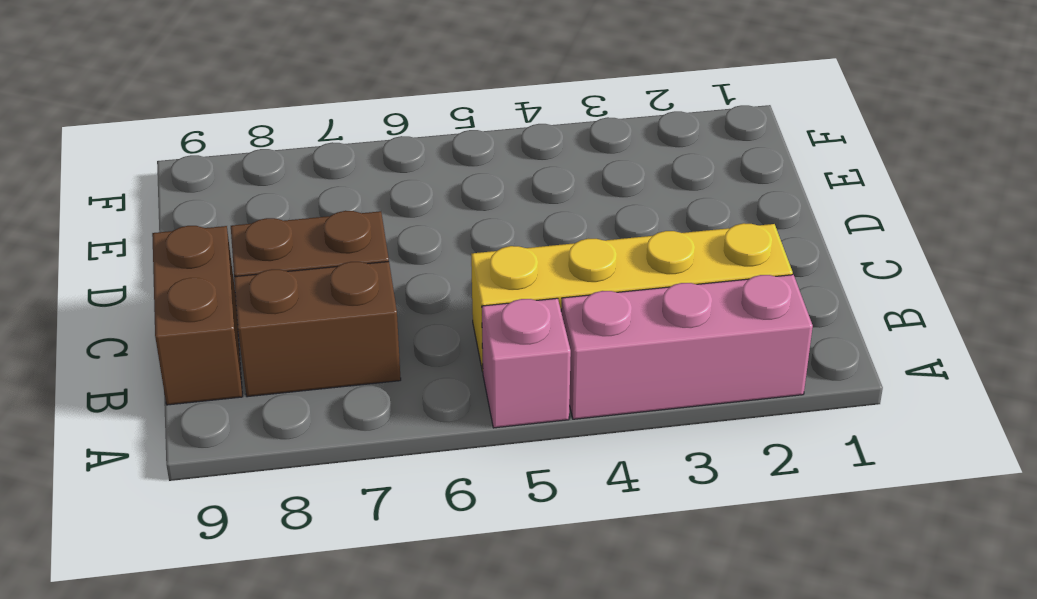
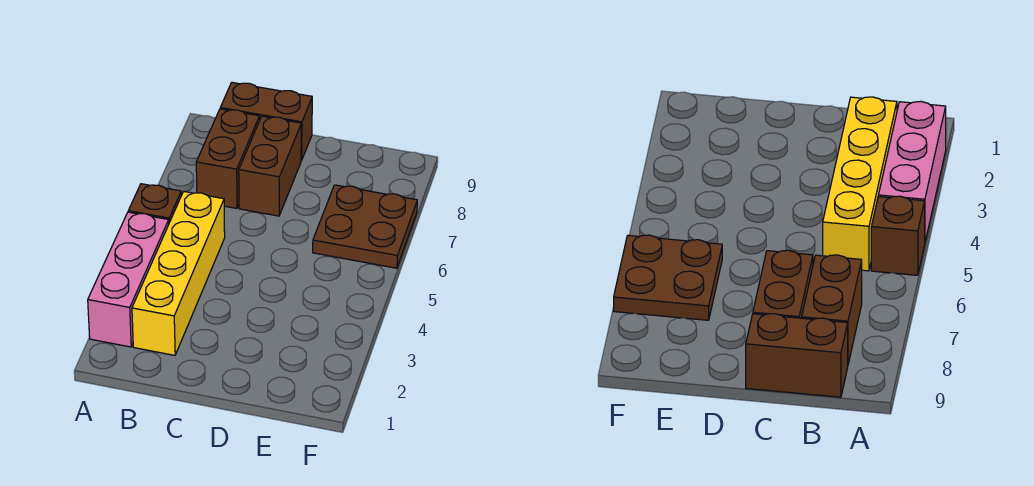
pink brick A5 level 1 -> brown brick A5 level 1
none -> brown plate E6:F7 level 1

